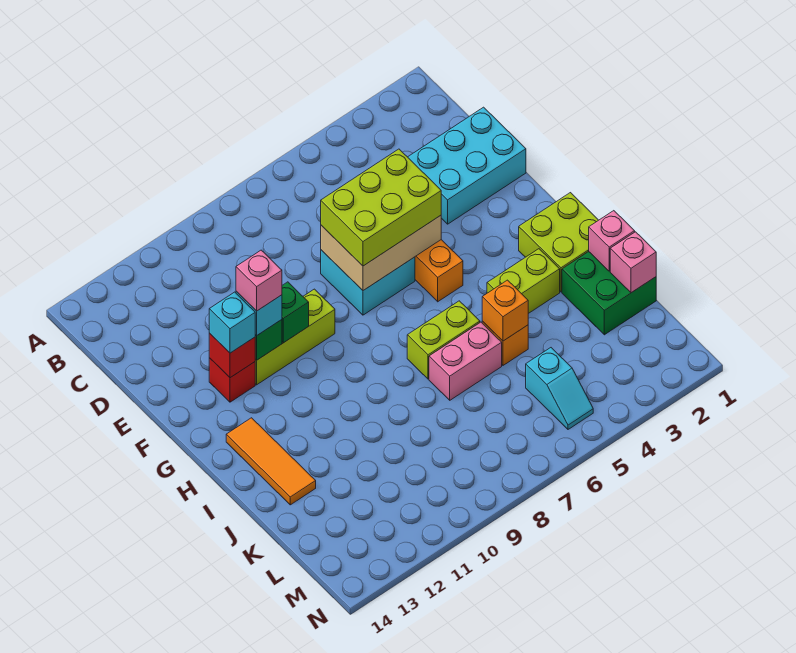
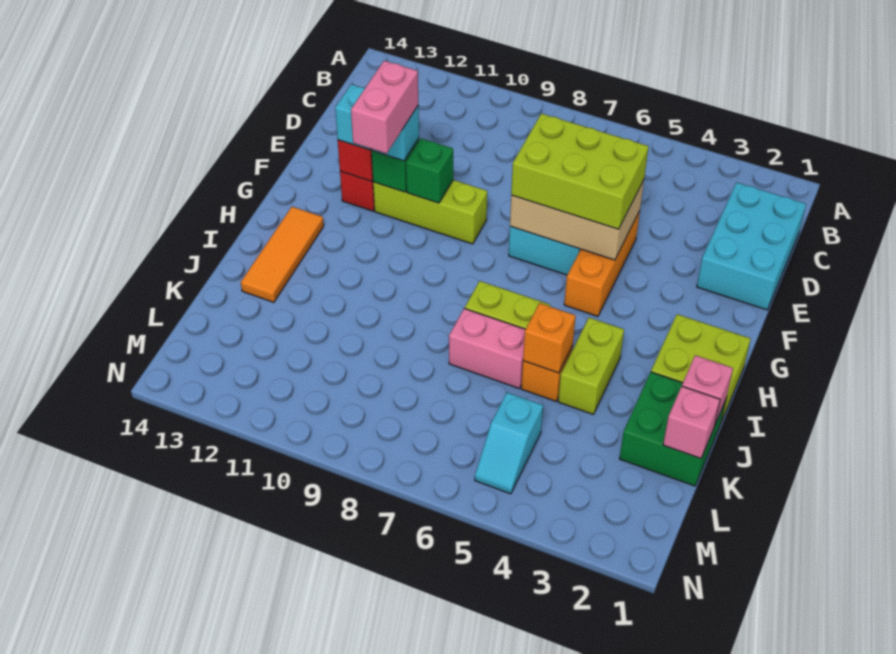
cyan brick D1:E3 level 1 -> cyan brick C1:E2 level 1
pink brick F11 level 4 -> pink brick F11:G11 level 4
lime brick I3:I4 level 1 -> lime brick I4:J4 level 1

